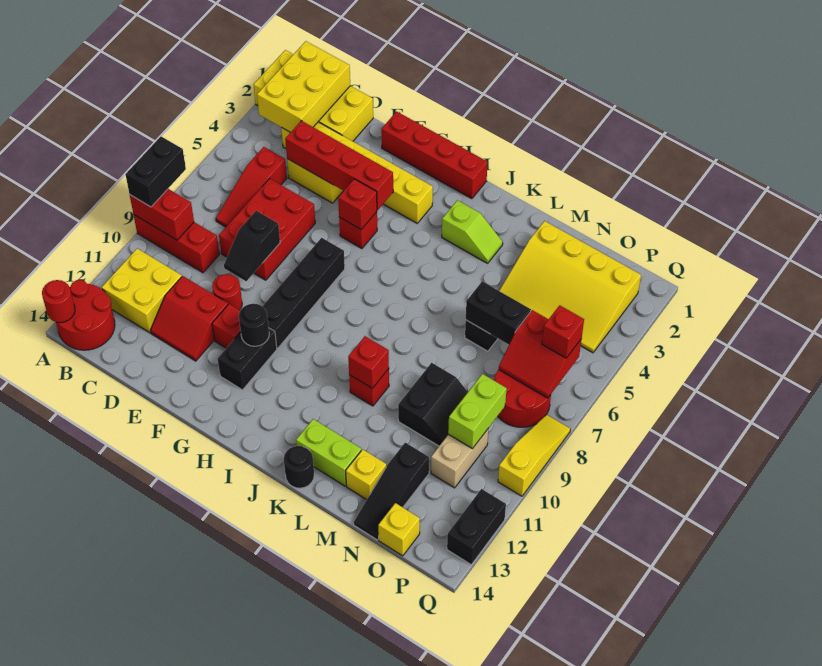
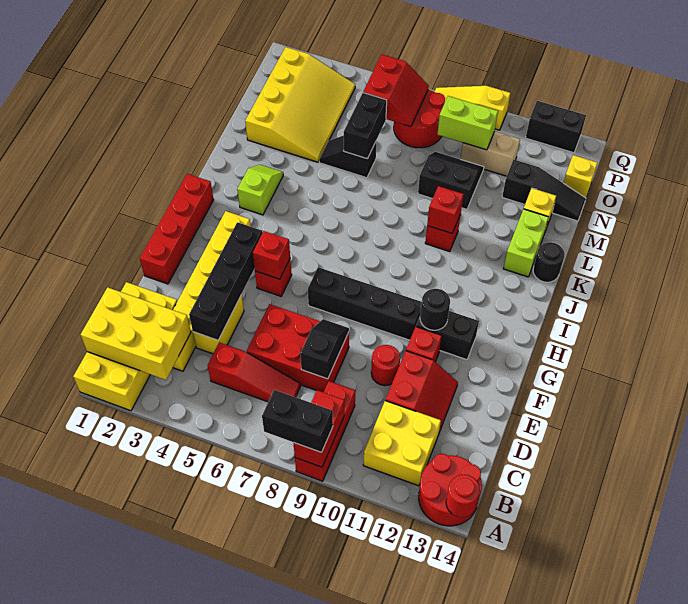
red brick D4:G4 level 2 -> black brick D4:G4 level 2
black slope E8:E9 level 2 top 8 -> black slope D8:E8 level 2 top D
red brick P6 level 3 -> none

